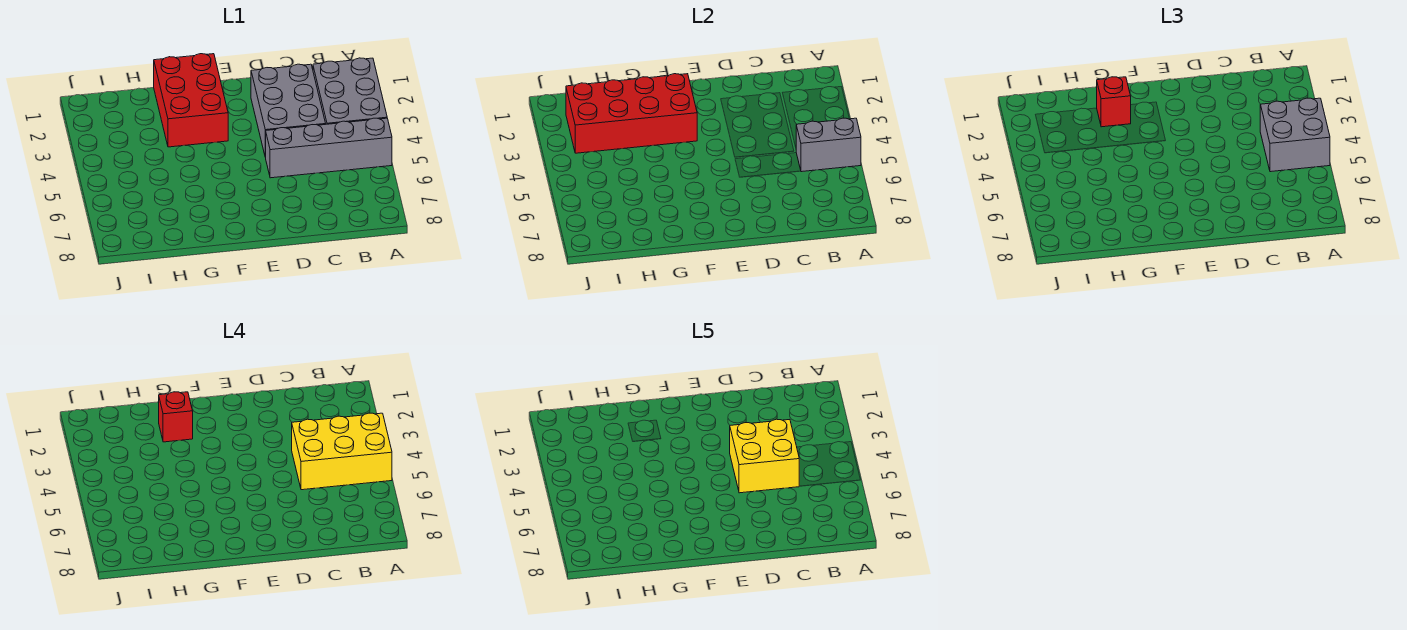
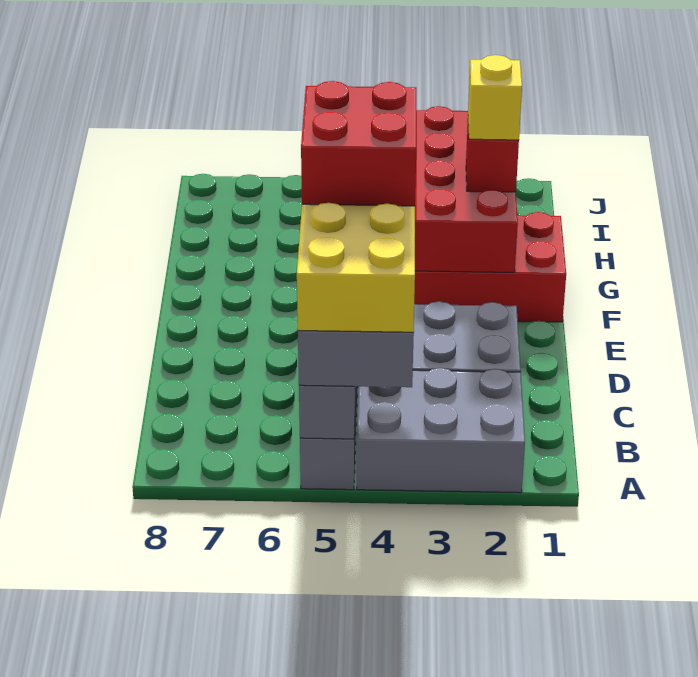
yellow brick C4:D5 level 5 -> red brick C4:D5 level 5
red brick G2 level 4 -> yellow brick G2 level 4

